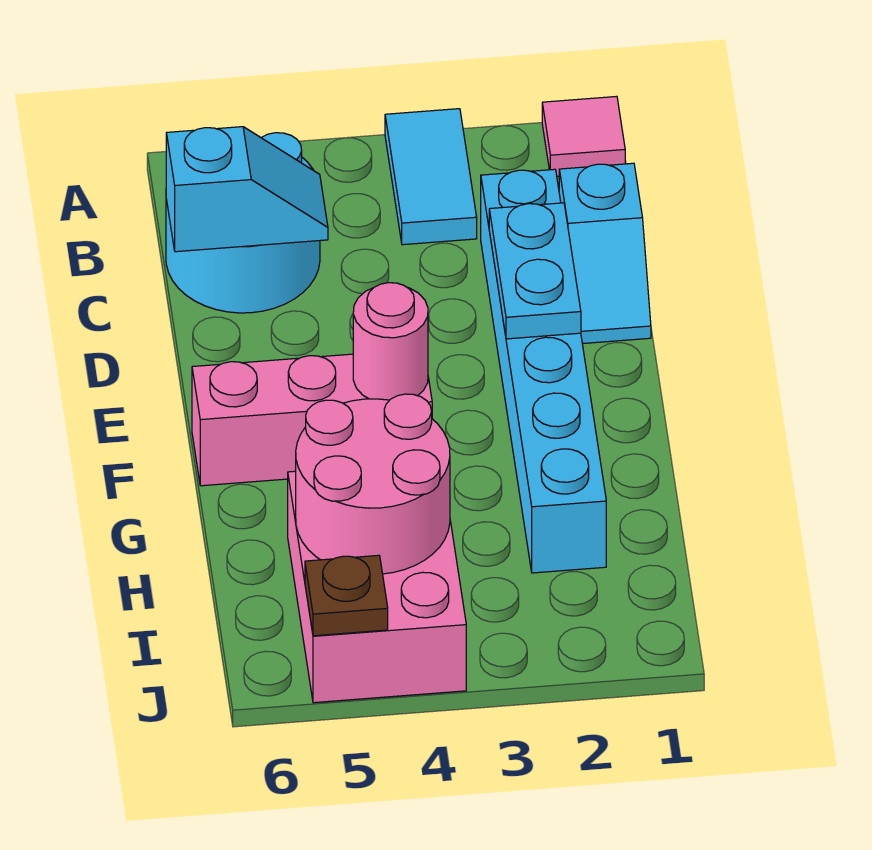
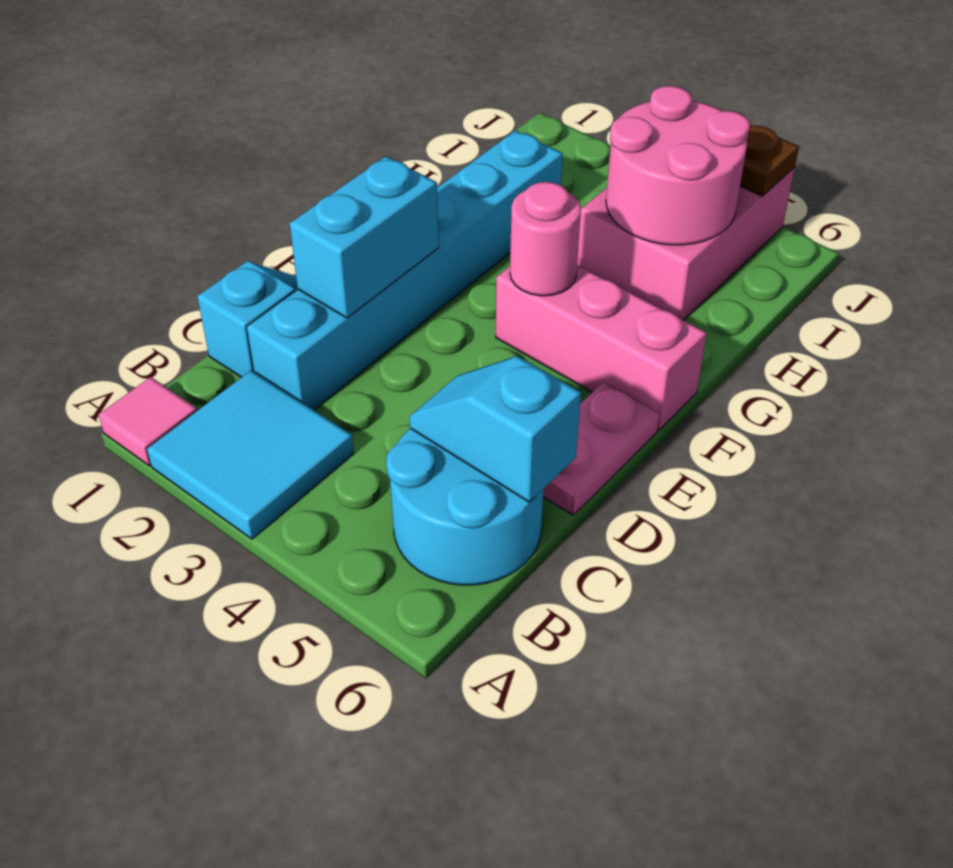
cyan tile A3:B3 level 1 -> cyan tile A2:B3 level 1
cyan plate D2:E2 level 2 -> cyan brick D2:E2 level 2
none -> pink plate D6:E6 level 1

